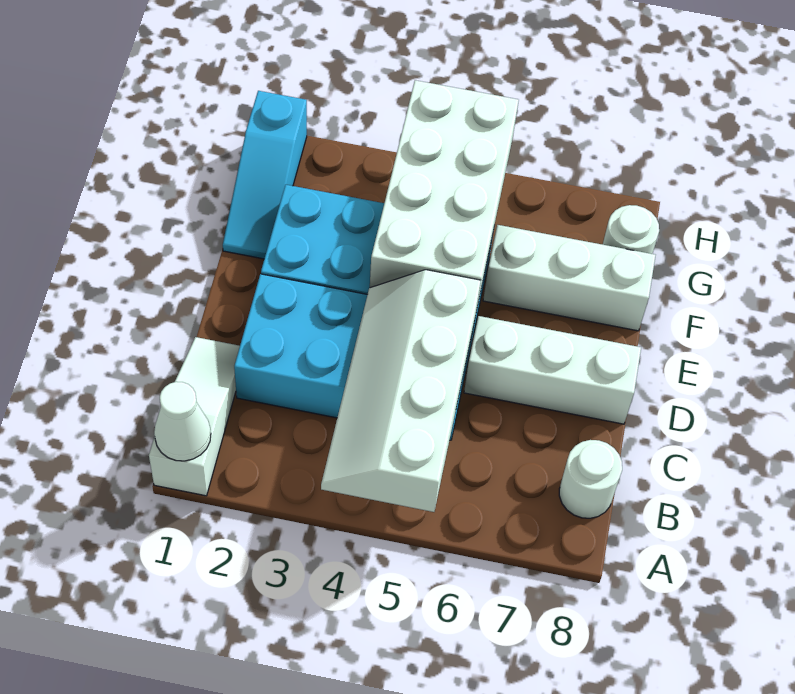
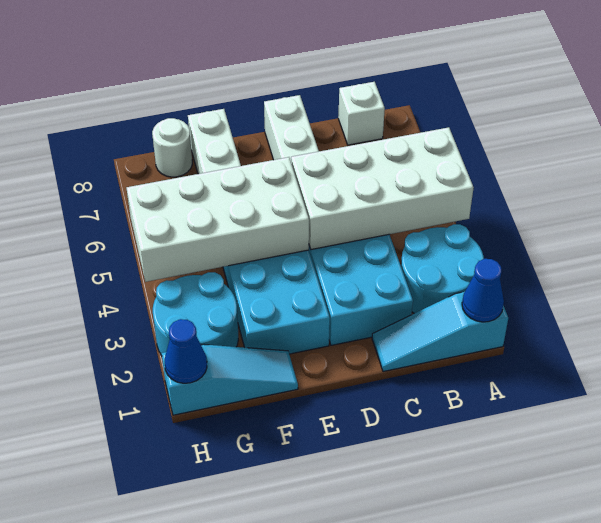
white slope A1:C1 level 1 top A -> cyan slope A1:C1 level 1 top A
white cone A1 level 2 -> blue cone A1 level 2
none -> cyan round brick A2:B3 level 1
white slope A4:D5 level 2 top 5 -> white brick A4:D5 level 2
white round brick B8 level 1 -> white brick B8 level 1
none -> cyan round brick G2:H3 level 1
none -> blue cone H1 level 2

